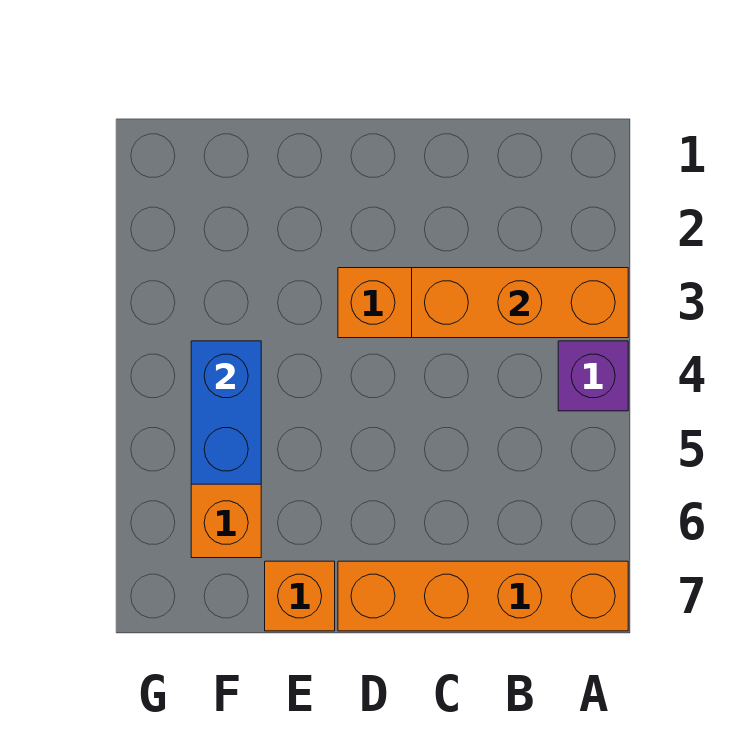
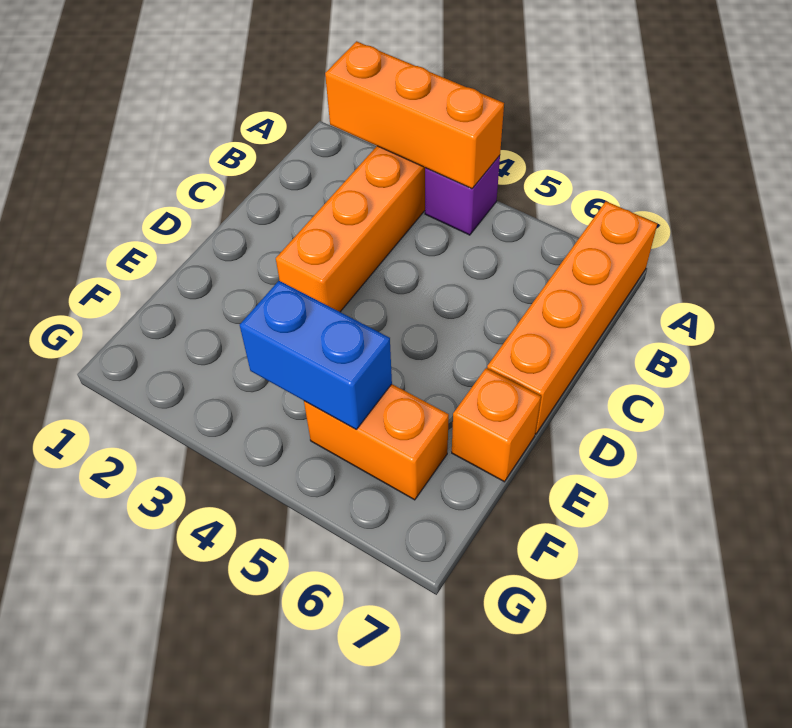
orange brick A3:C3 level 2 -> orange brick A2:A4 level 2

